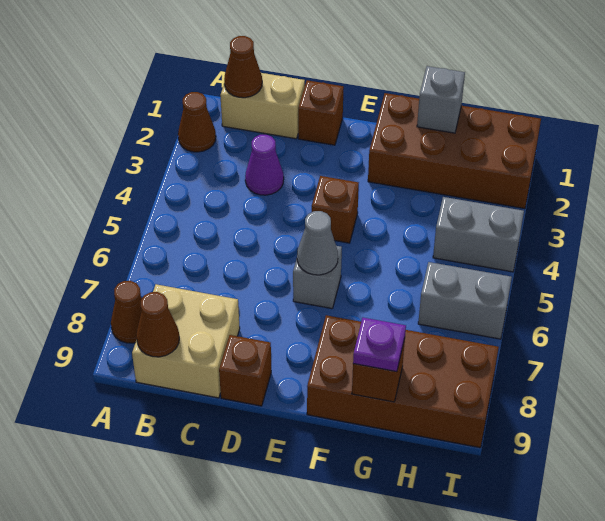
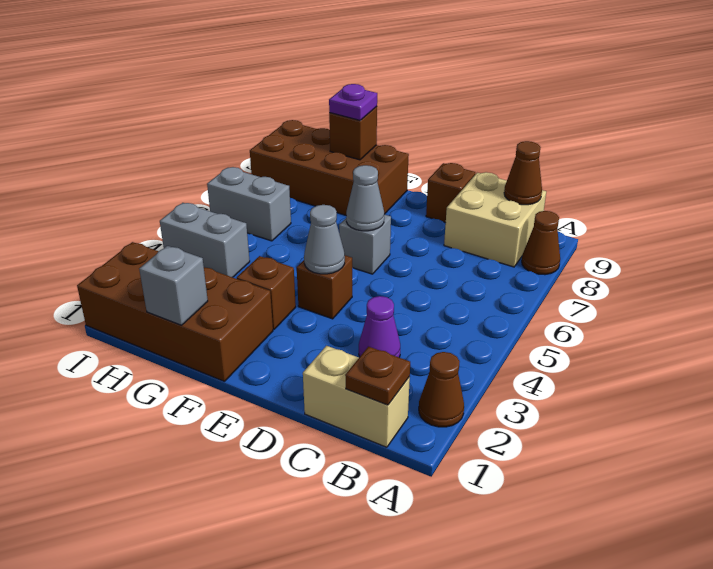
brown cone B1 level 2 -> brown plate B1 level 2
brown brick D1 level 1 -> brown brick F3 level 1
none -> grey cone E4 level 2

